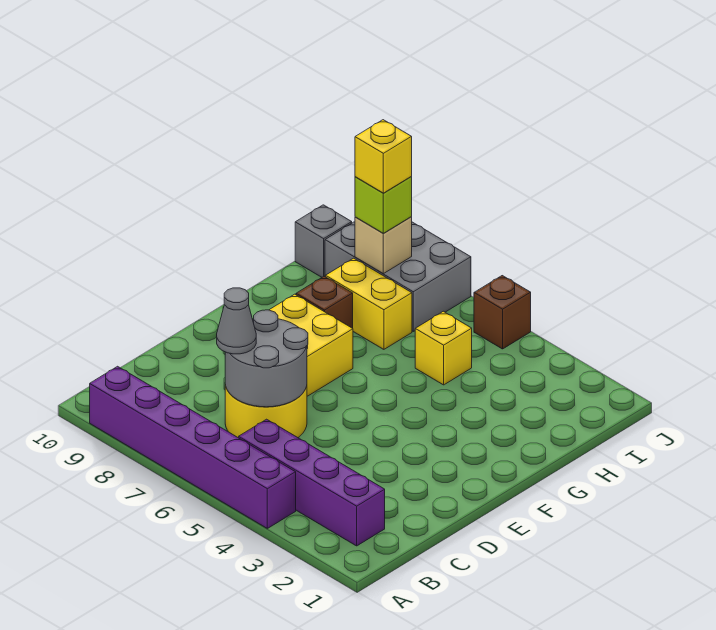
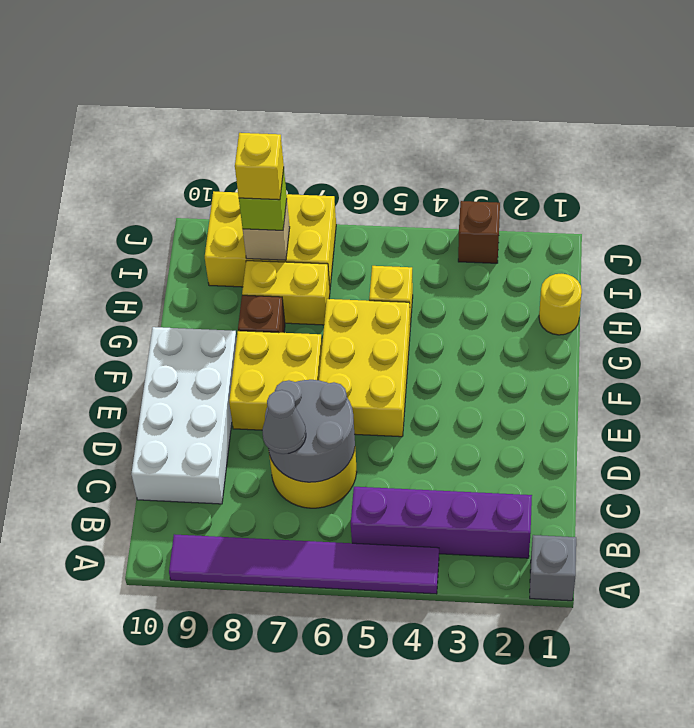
purple brick A4:A9 level 1 -> purple tile A4:A9 level 1
none -> white brick C9:F10 level 1
none -> yellow brick E5:G6 level 1
none -> yellow round brick H1 level 1
grey brick I7:J9 level 1 -> yellow brick I7:J9 level 1
grey brick I10 level 1 -> grey brick A1 level 1
brown brick J5 level 1 -> brown brick J3 level 1

